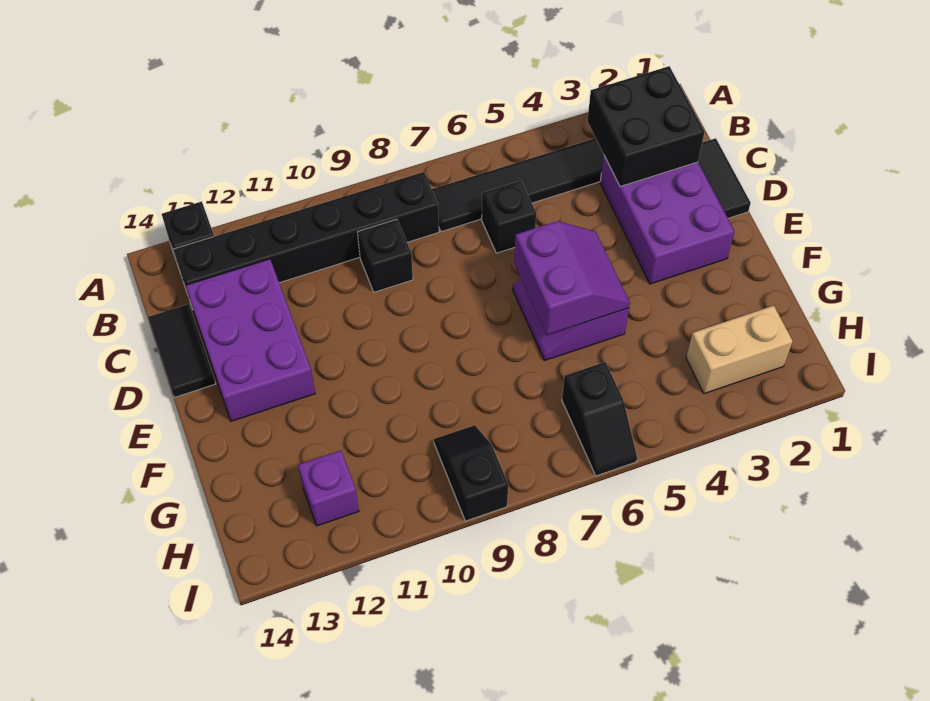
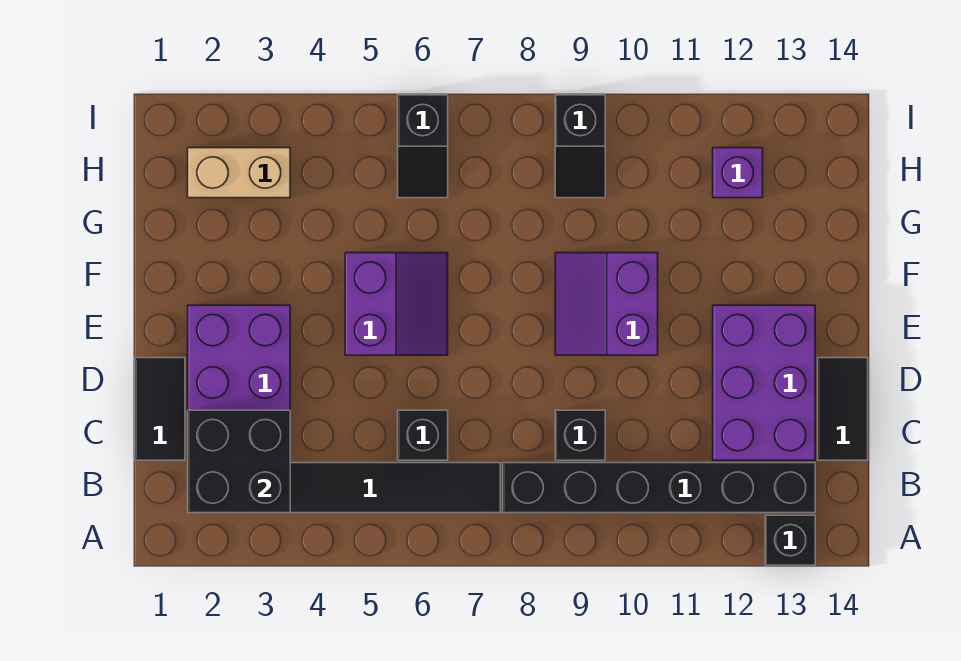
purple slope E5:F6 level 2 top 6 -> purple slope E9:F10 level 1 top 10
black slope H6:I6 level 1 top H -> black slope H6:I6 level 1 top I

